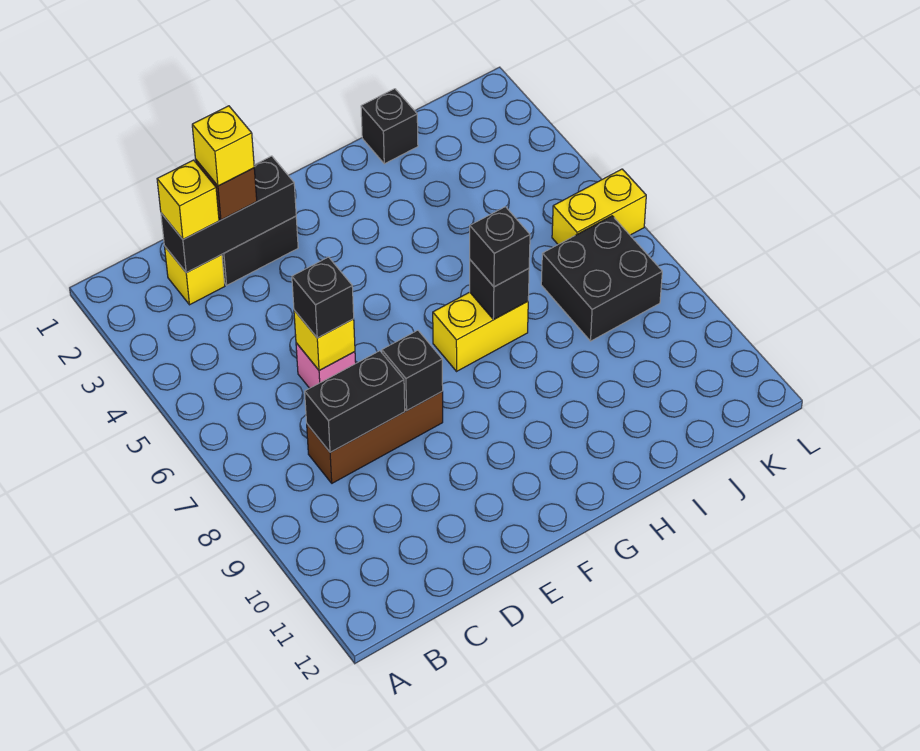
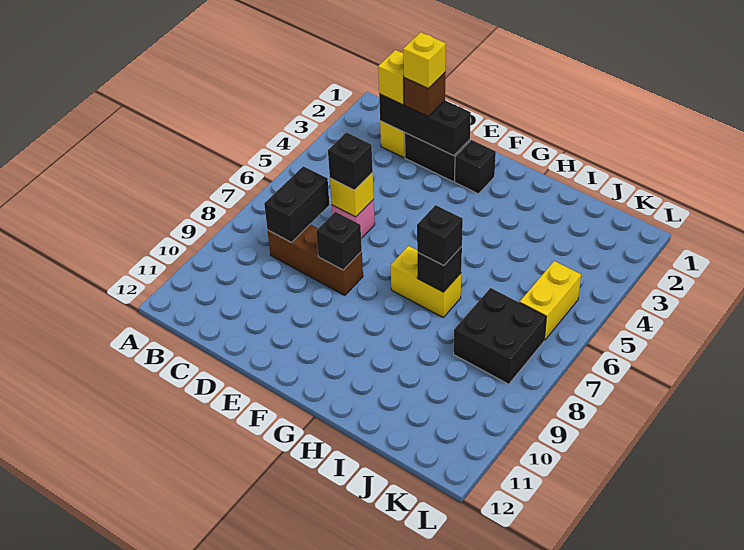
black brick C8:D8 level 2 -> black brick C7:C8 level 2
black brick I1 level 1 -> black brick F2 level 1
yellow brick K6:L6 level 1 -> yellow brick K5:K6 level 1

